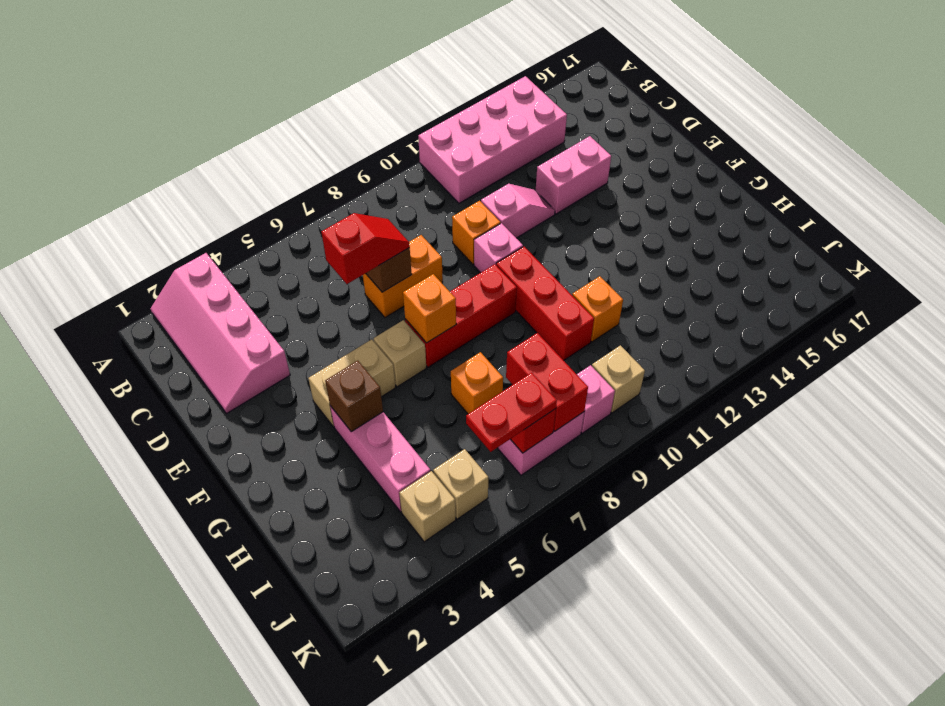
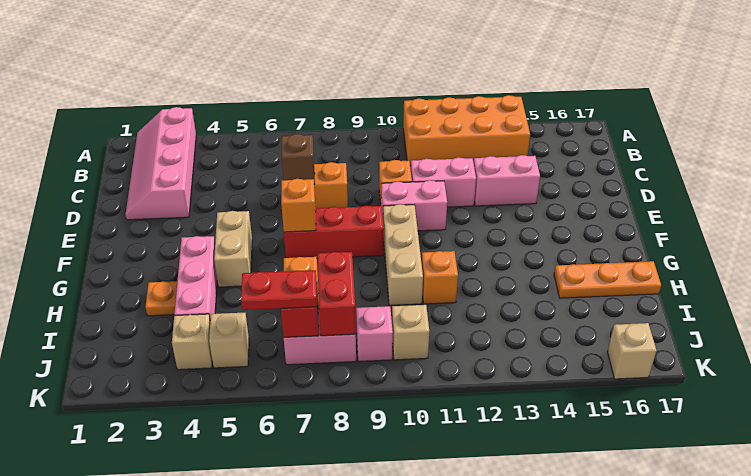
pink brick A11:B14 level 1 -> orange brick A11:B14 level 1
red slope D6:D7 level 3 top 6 -> none
pink slope D11:D12 level 1 top 11 -> pink brick D11:D12 level 1
pink brick E10 level 1 -> pink brick E10:E11 level 1
tan brick F4:F5 level 1 -> tan brick F5:G5 level 1
tan brick F6 level 1 -> tan brick K16 level 1
red brick F10:H10 level 1 -> tan brick F10:H10 level 1
brown brick G4 level 2 -> none
none -> orange plate H3 level 1
none -> orange plate H15:H17 level 1

